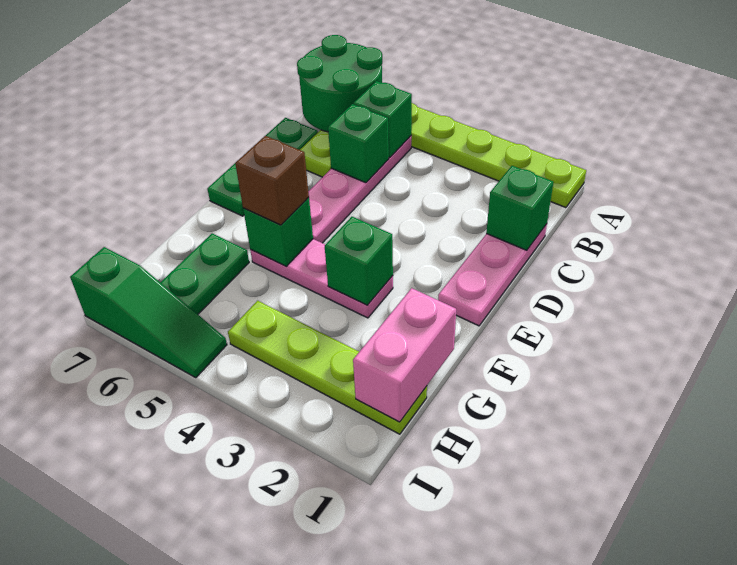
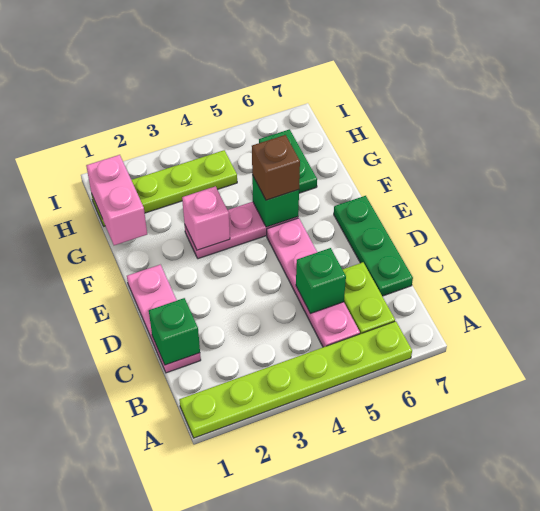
green round brick A6:B7 level 2 -> none
green brick B5 level 2 -> none
green brick F3 level 2 -> pink brick F3 level 2
green slope I5:I7 level 1 top 7 -> none

